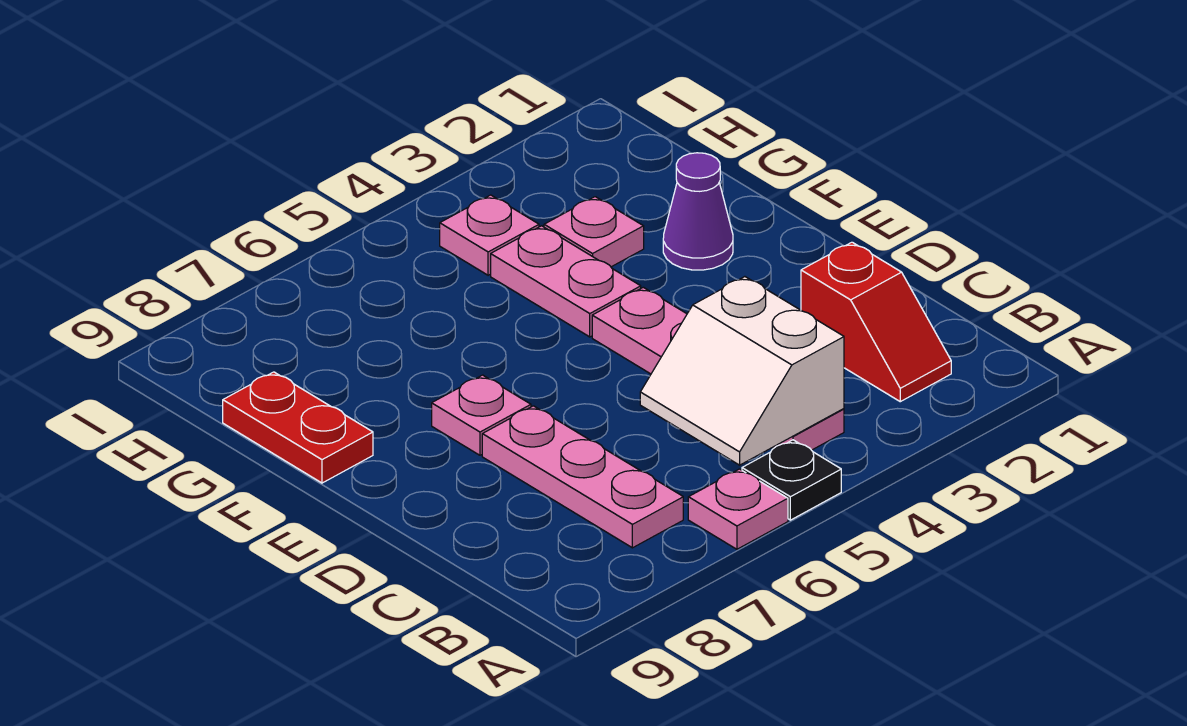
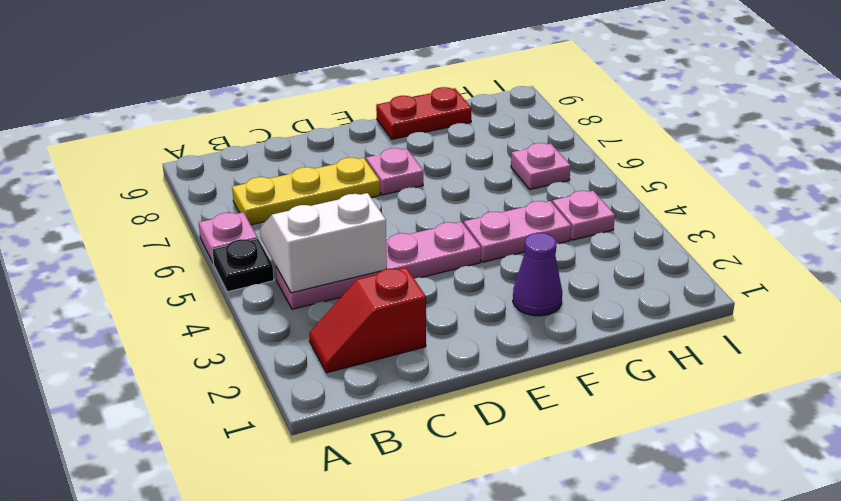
pink plate B7:D7 level 1 -> yellow plate B7:D7 level 1
pink plate G3 level 1 -> pink plate H6 level 1

